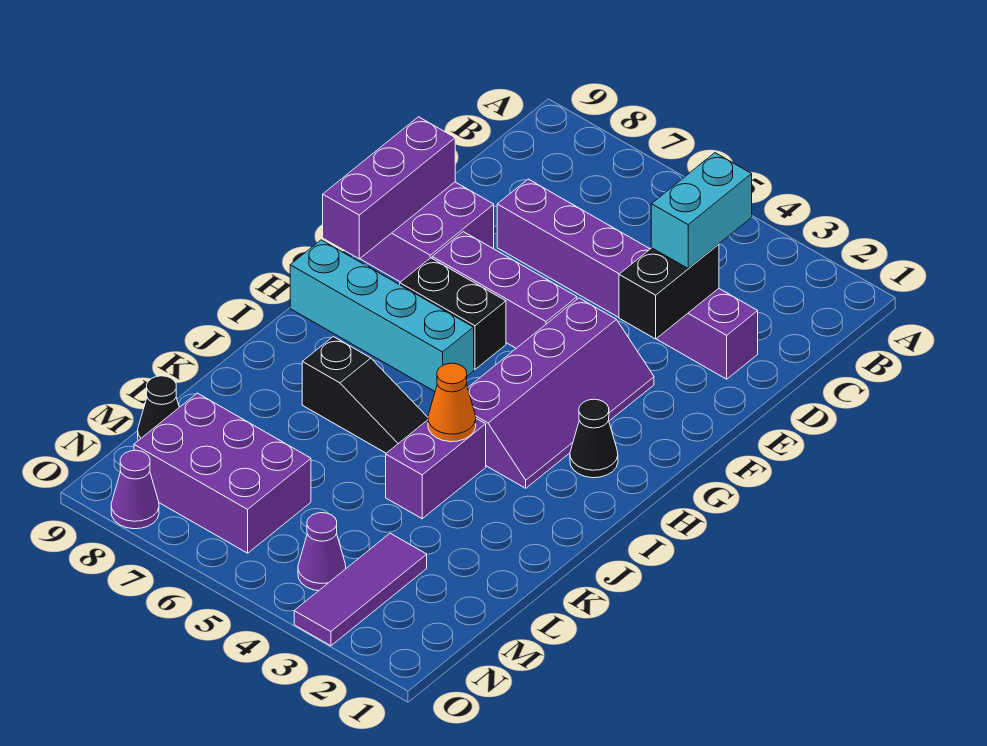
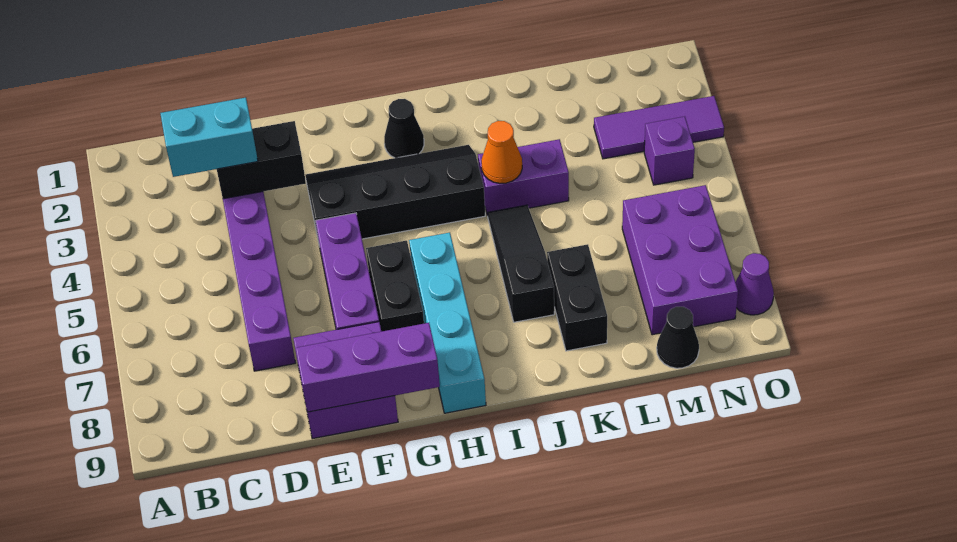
purple slope F3:I4 level 1 top 4 -> black slope F3:I4 level 1 top 4
none -> black brick K7:K8 level 1
purple cone N4 level 1 -> purple brick N4 level 1

